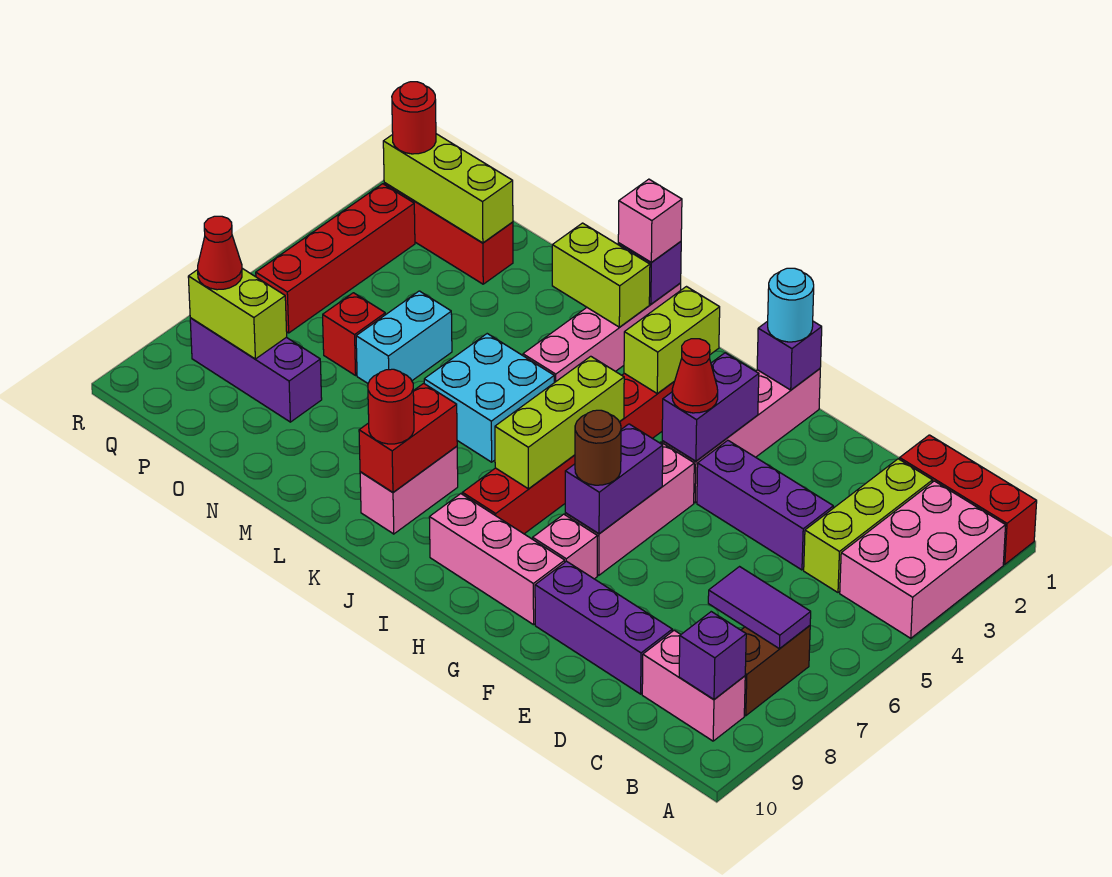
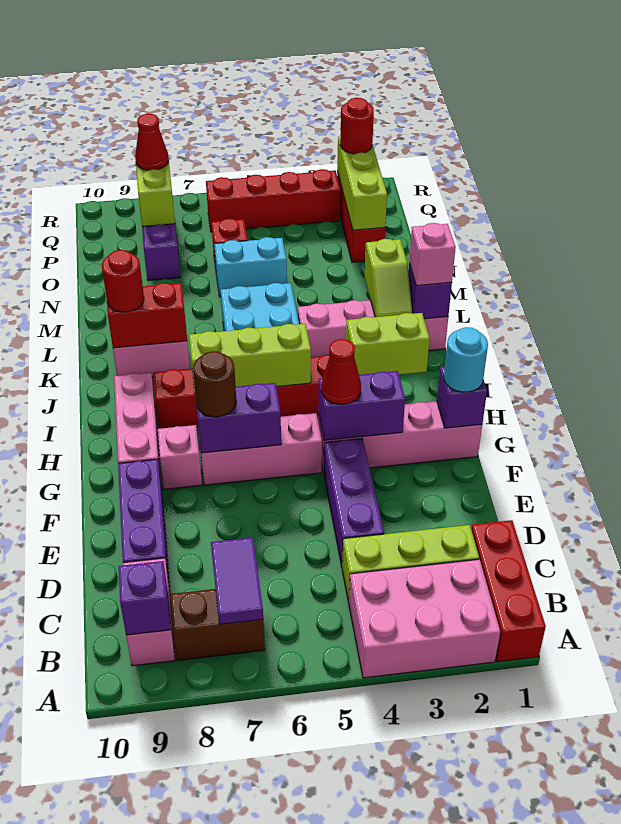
lime brick K2:L2 level 2 -> lime slope K2:L2 level 2 top L

